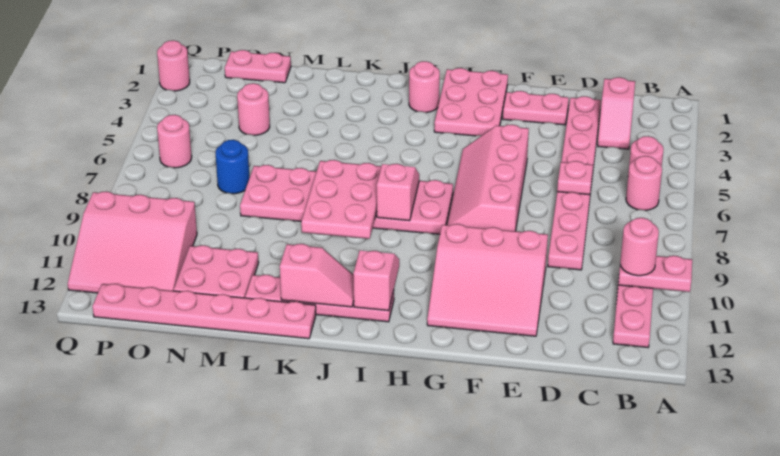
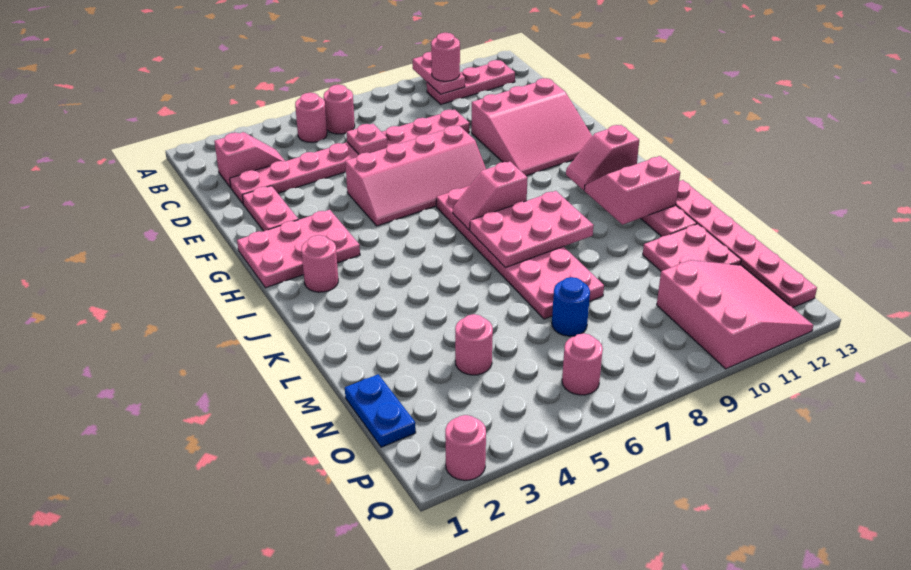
pink slope E10:G12 level 1 top 10 -> pink slope E10:G12 level 1 top E
pink slope J12:K12 level 2 top K -> pink slope J11:K12 level 2 top K
pink plate N1:O1 level 1 -> blue plate N1:O1 level 1

